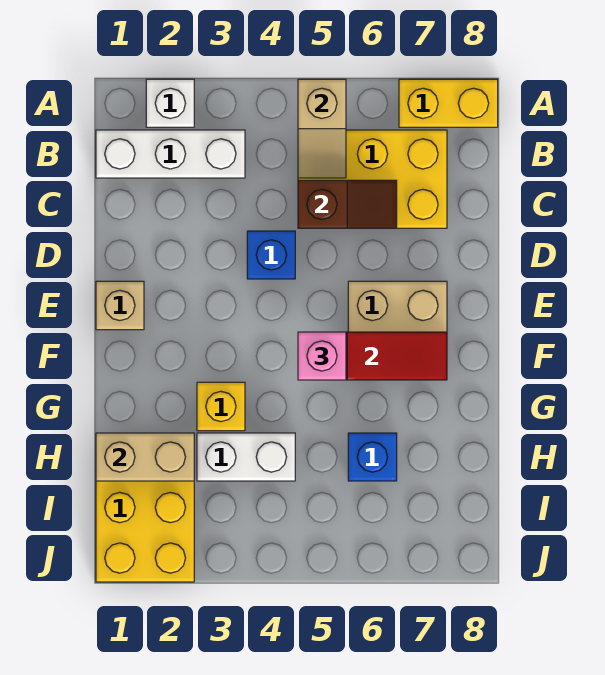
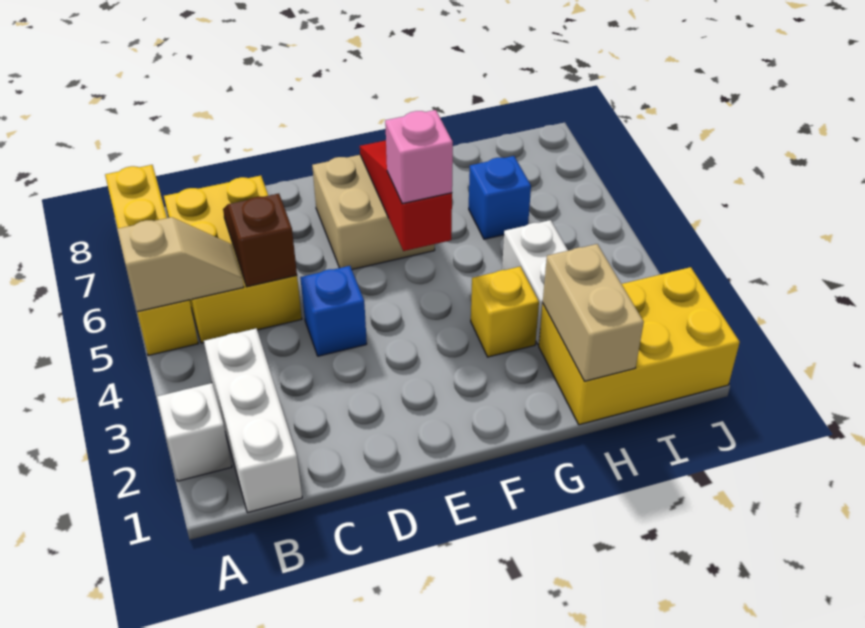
yellow brick A7:A8 level 1 -> yellow brick A5:A8 level 1
tan brick E1 level 1 -> none

